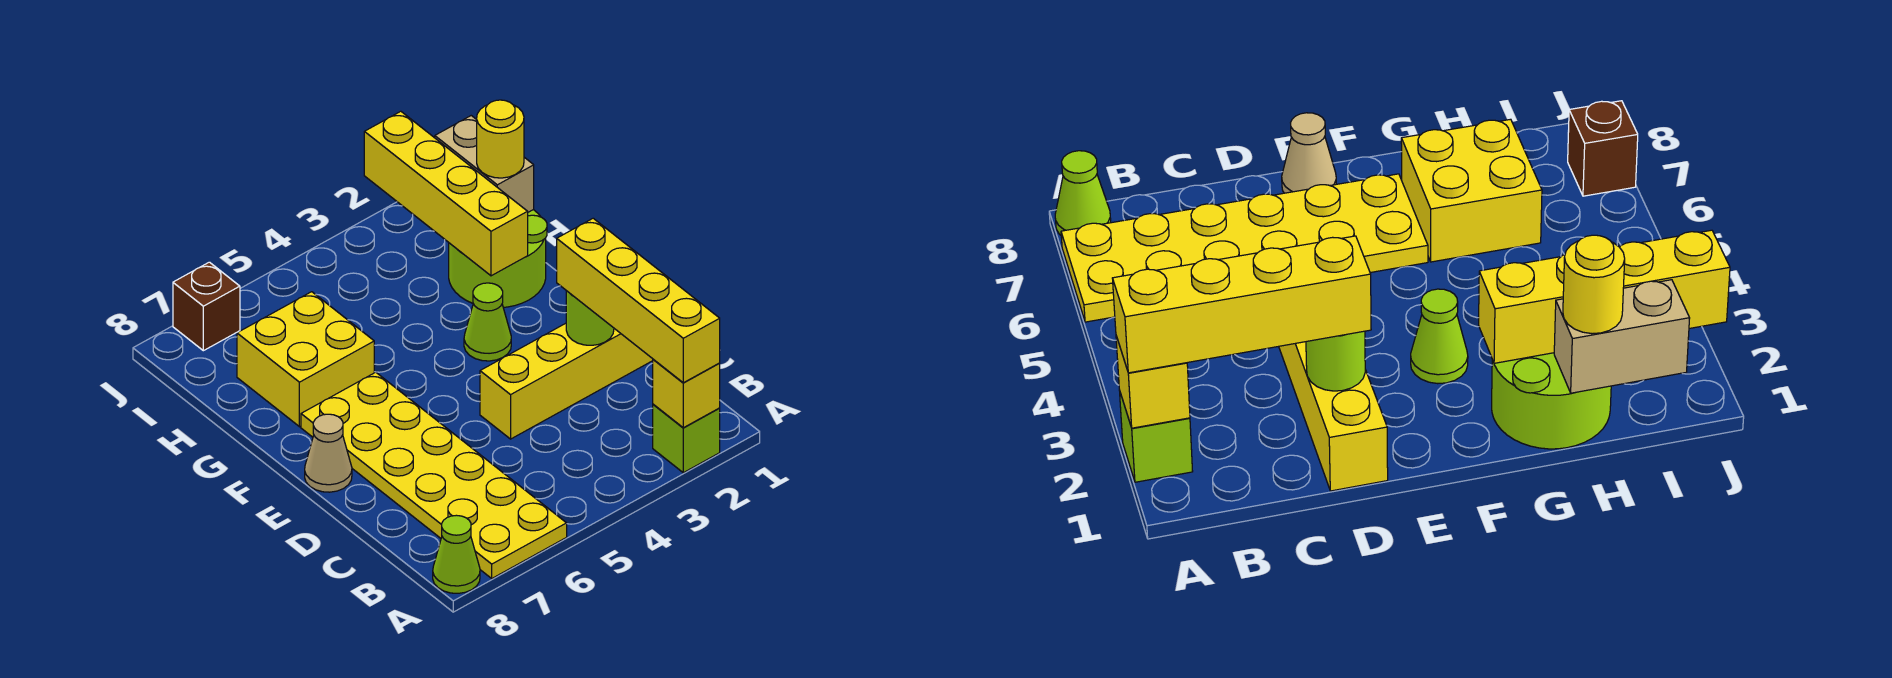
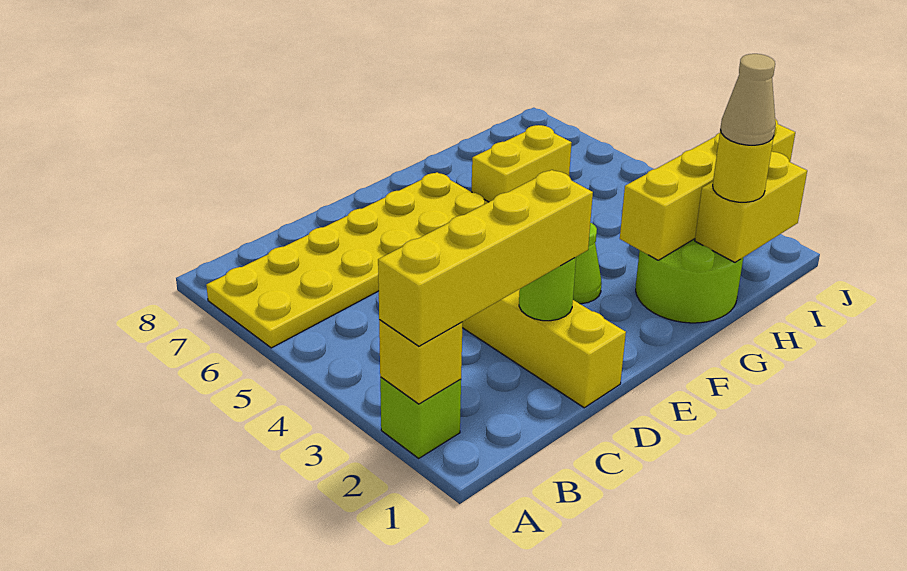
lime cone A8 level 1 -> none
tan cone E8 level 1 -> tan cone H1 level 4
yellow brick G6:H7 level 1 -> yellow brick G6:H6 level 1
tan brick H1:I1 level 2 -> yellow brick H1:I1 level 2
brown brick J7 level 1 -> none

